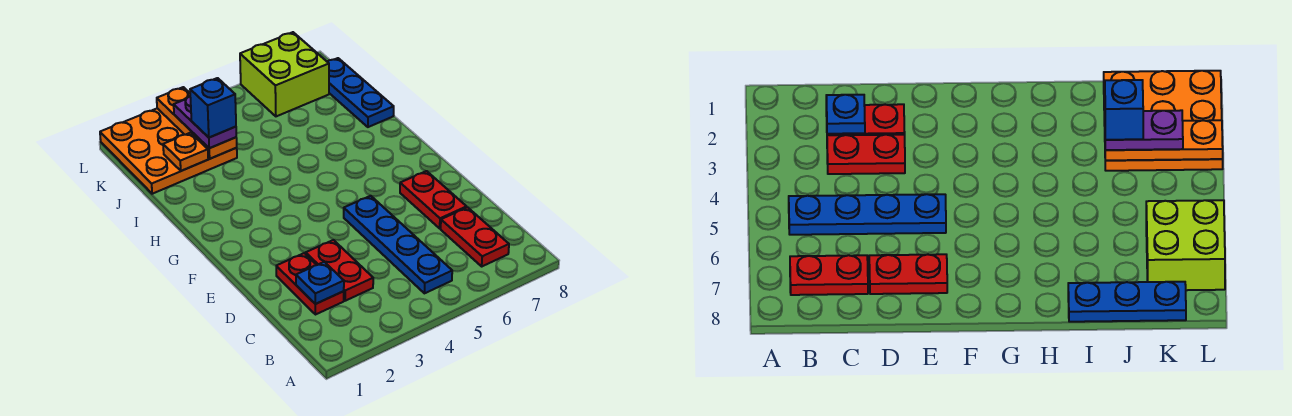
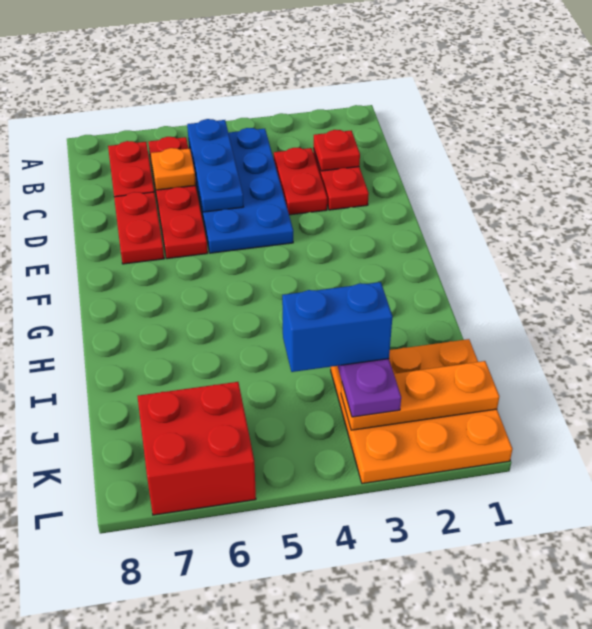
blue plate B5:E5 level 1 -> blue plate B4:E5 level 1
none -> red plate B6:E6 level 1
blue plate C2 level 2 -> red plate C2 level 2
blue plate I8:K8 level 1 -> blue plate B5:D5 level 2
orange plate J2 level 2 -> orange plate C6 level 2
orange plate J3:L3 level 2 -> orange plate K1:K3 level 2
blue brick J3 level 4 -> blue brick J3:J4 level 4
lime brick K6:L7 level 1 -> red brick K6:L7 level 1

